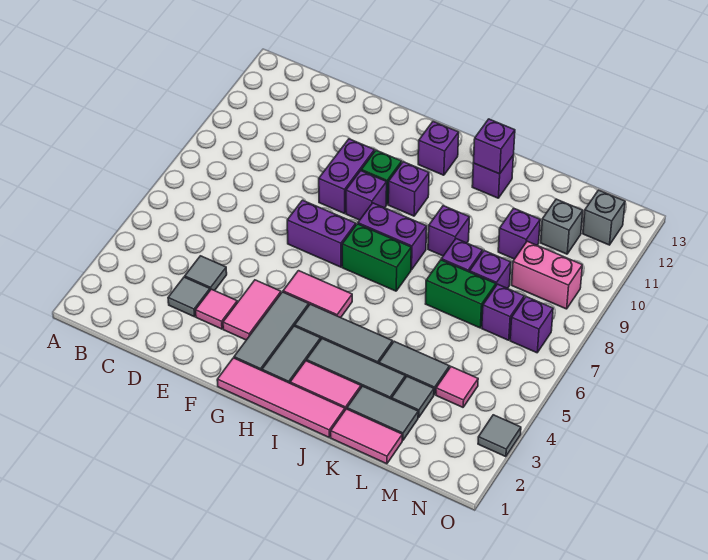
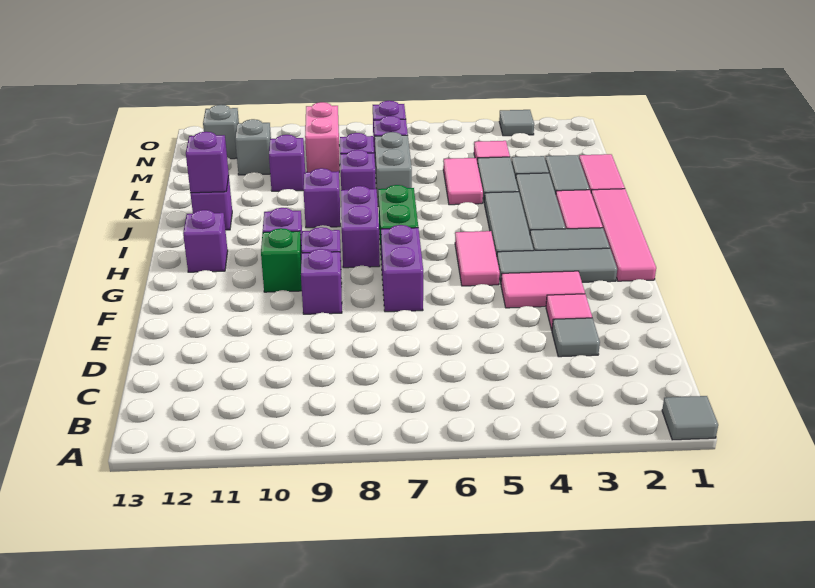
grey tile D4 level 1 -> grey tile A1 level 1
purple brick F9:F10 level 1 -> purple brick F9 level 1
none -> pink tile K5:L5 level 1
green brick K7:L7 level 1 -> grey brick K7:L7 level 1

